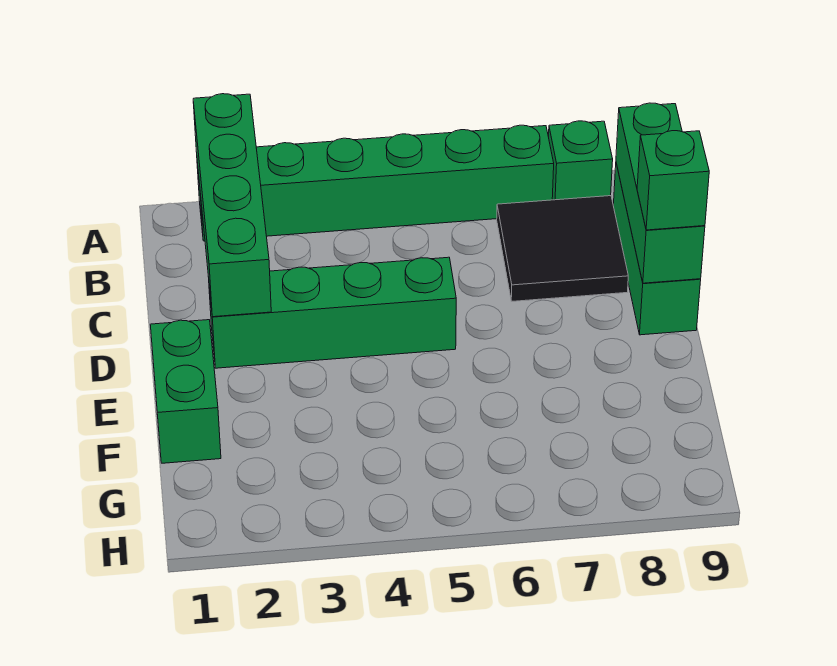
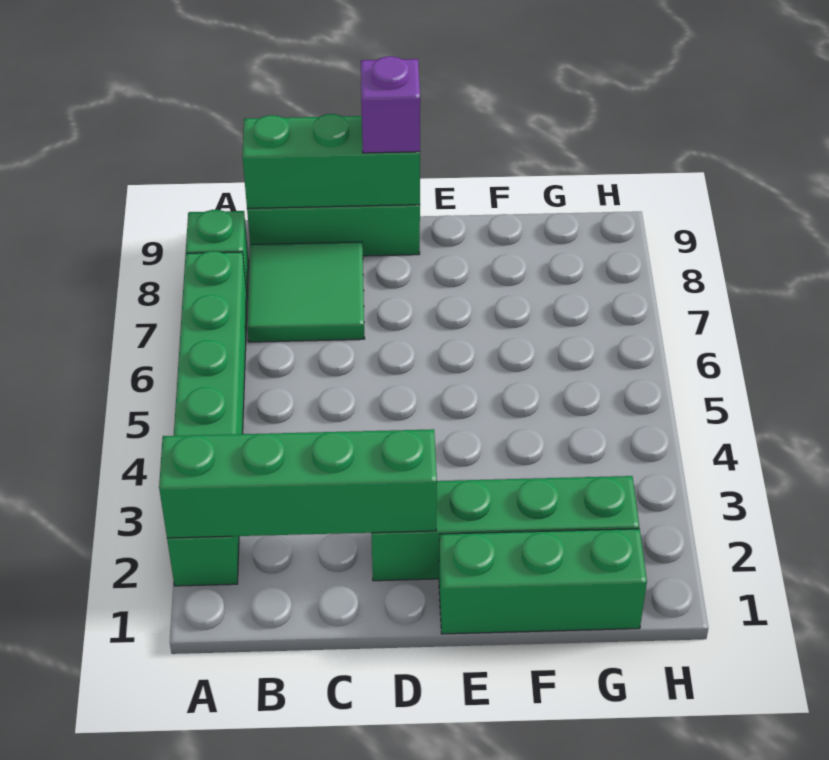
black tile B7:C8 level 1 -> green tile B7:C8 level 1
green brick D2:D5 level 1 -> green brick D2:G2 level 1
green brick D9 level 3 -> purple brick D9 level 3
green brick E1:F1 level 1 -> green brick E1:G1 level 1

